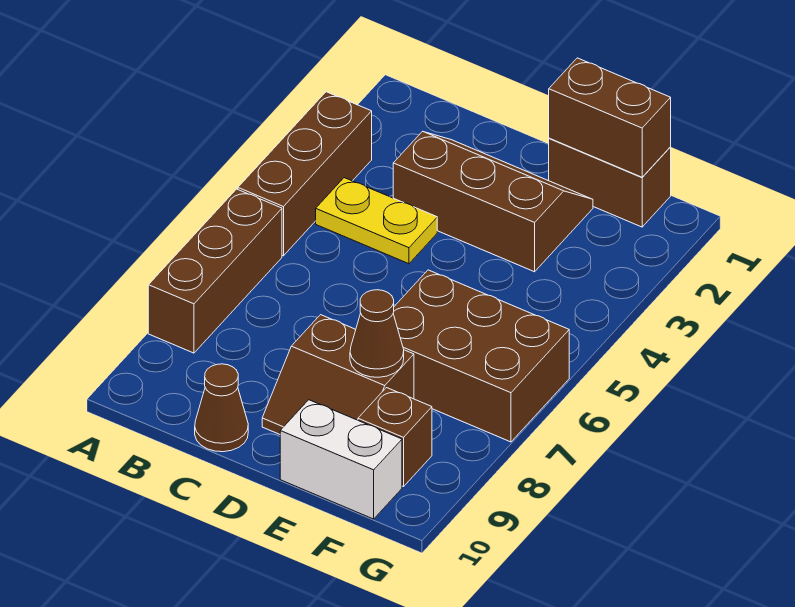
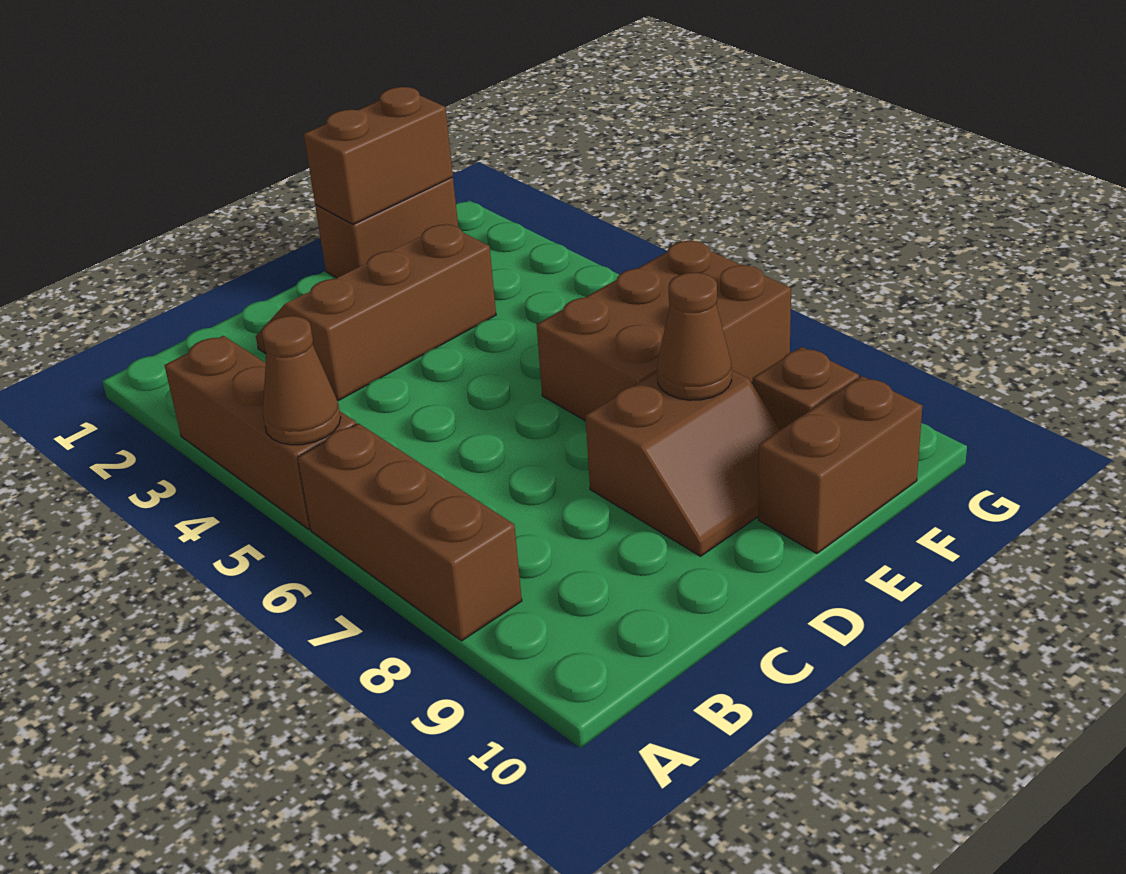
yellow plate B4:C4 level 1 -> none
brown cone C10 level 1 -> brown cone A5 level 2
white brick E10:F10 level 1 -> brown brick E10:F10 level 1

